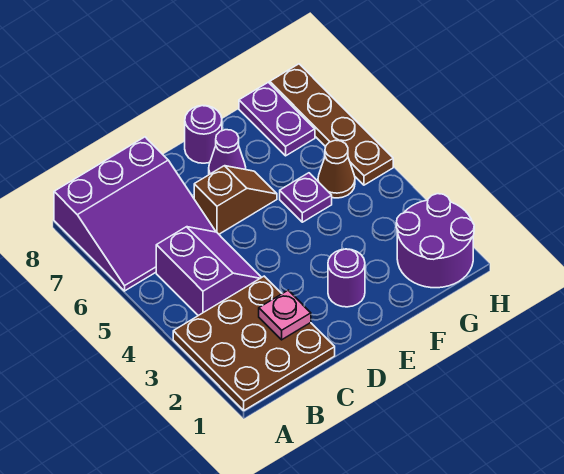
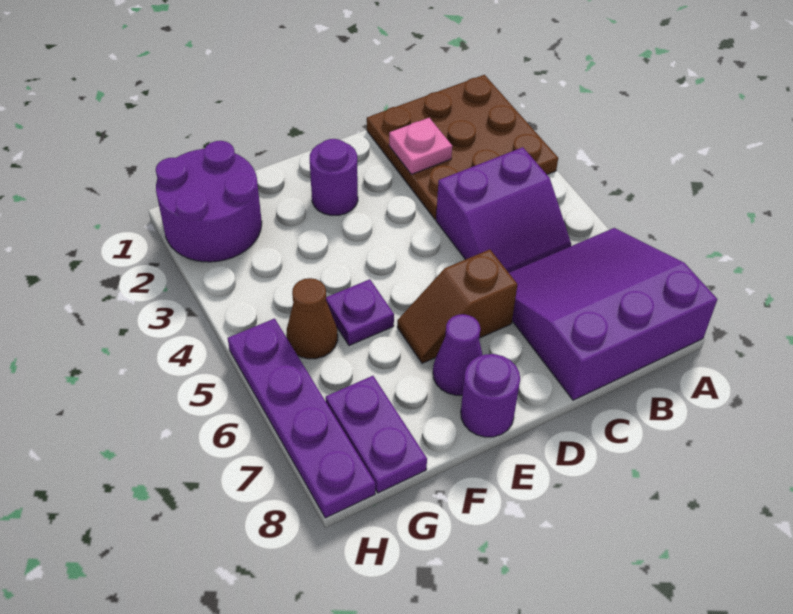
purple slope B4:C5 level 1 top B -> purple slope B4:C5 level 1 top 4
brown plate H5:H8 level 1 -> purple plate H5:H8 level 1

